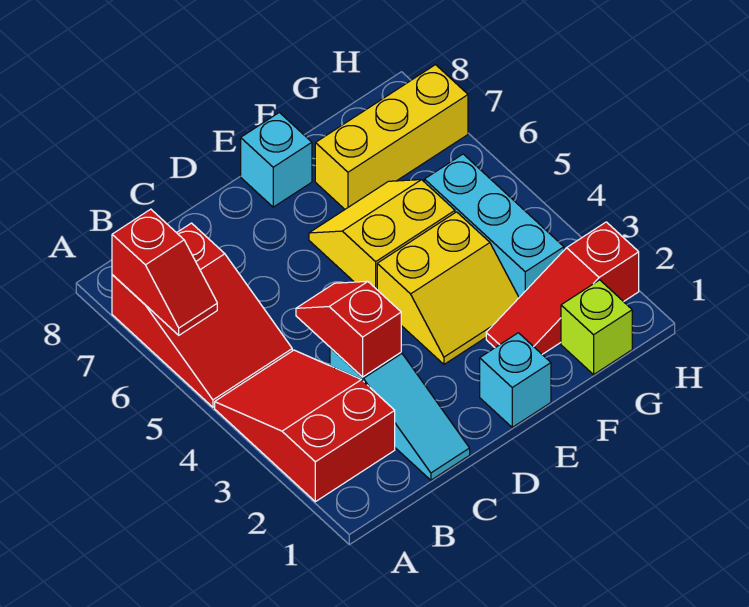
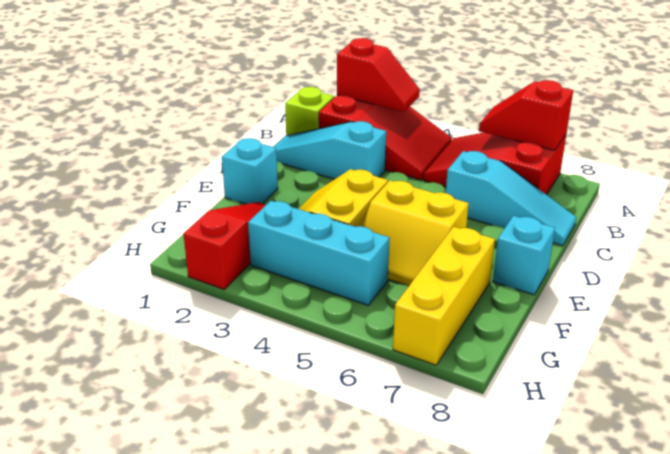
red slope C3:C4 level 2 top 3 -> red slope A2:A3 level 2 top 2
none -> cyan slope C6:C8 level 1 top 6
yellow slope E5:F6 level 1 top 5 -> yellow slope E5:F6 level 1 top E
lime brick G1 level 1 -> lime brick B1 level 1

